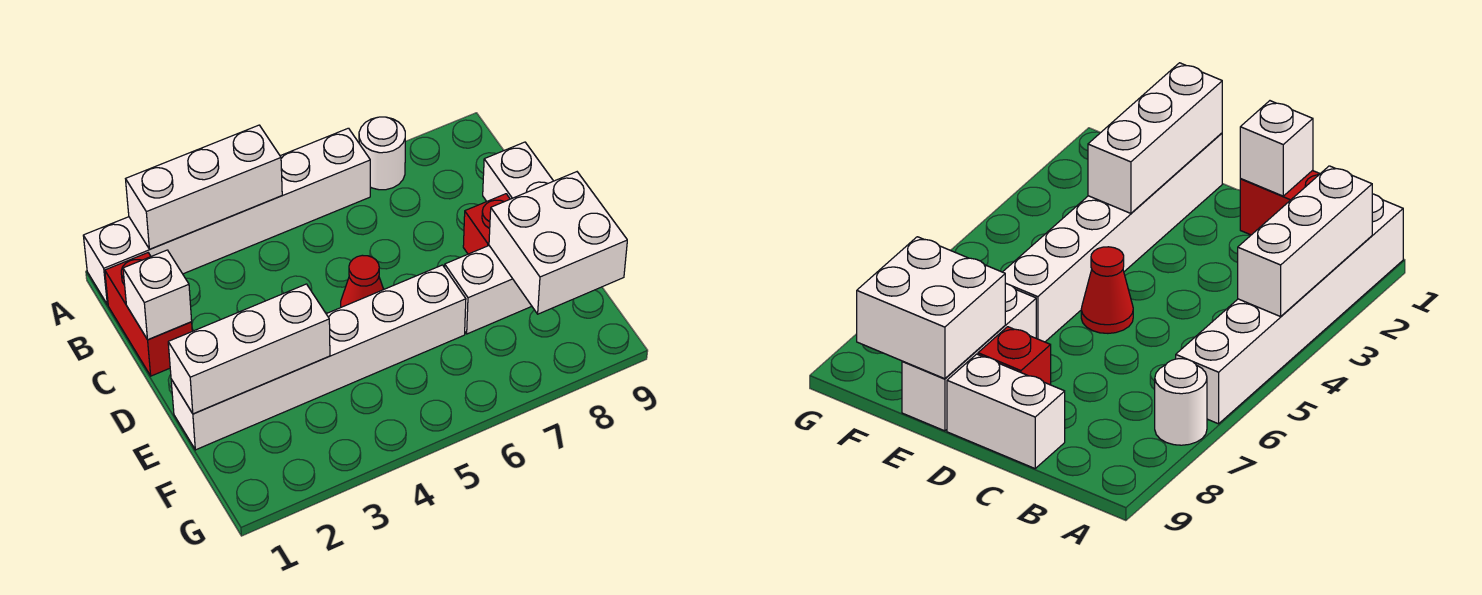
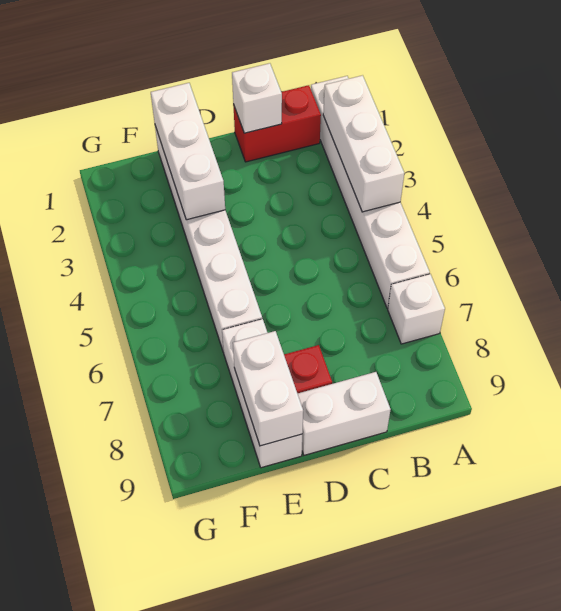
white round brick A7 level 1 -> white brick A7 level 1
red cone D5 level 1 -> none
white brick E8:F9 level 2 -> white brick E8:E9 level 2

